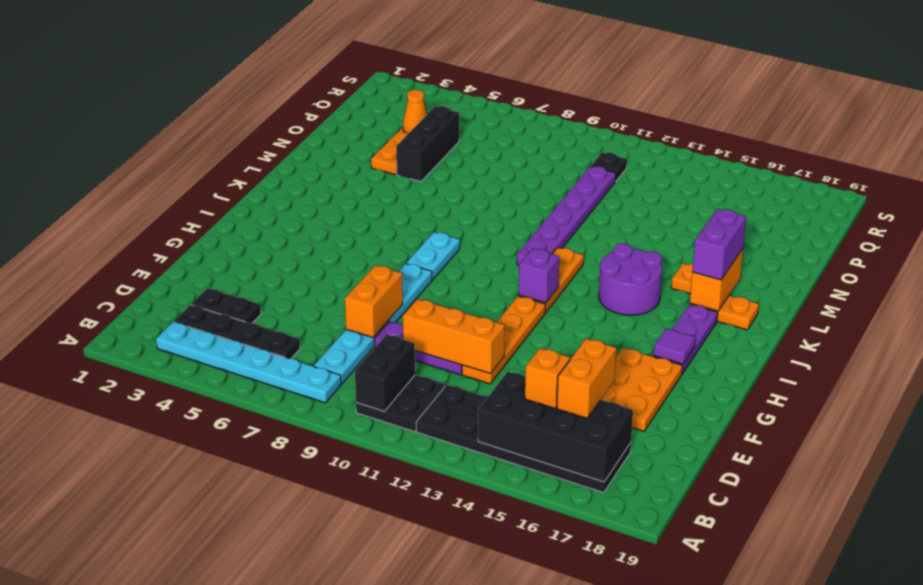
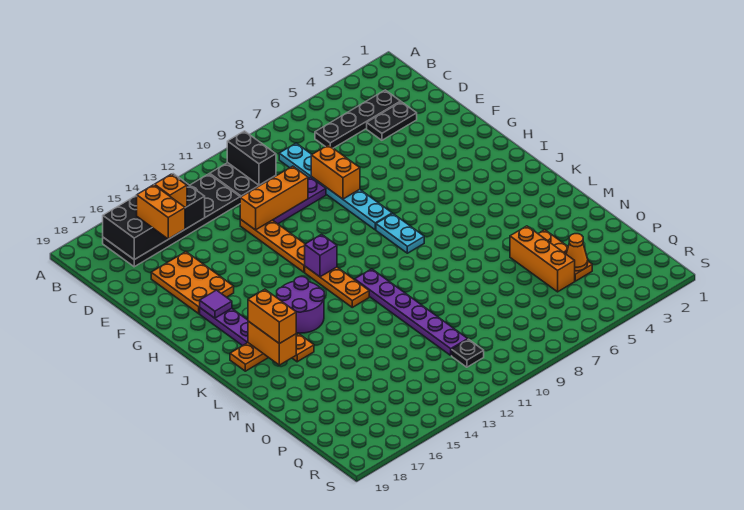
cyan plate B3:B8 level 1 -> none
purple brick K17:L17 level 3 -> orange brick K17:L17 level 3
black brick N5:P5 level 1 -> orange brick N5:P5 level 1

